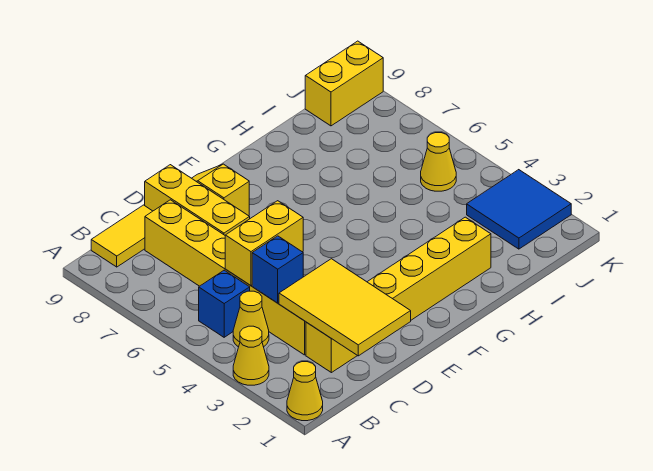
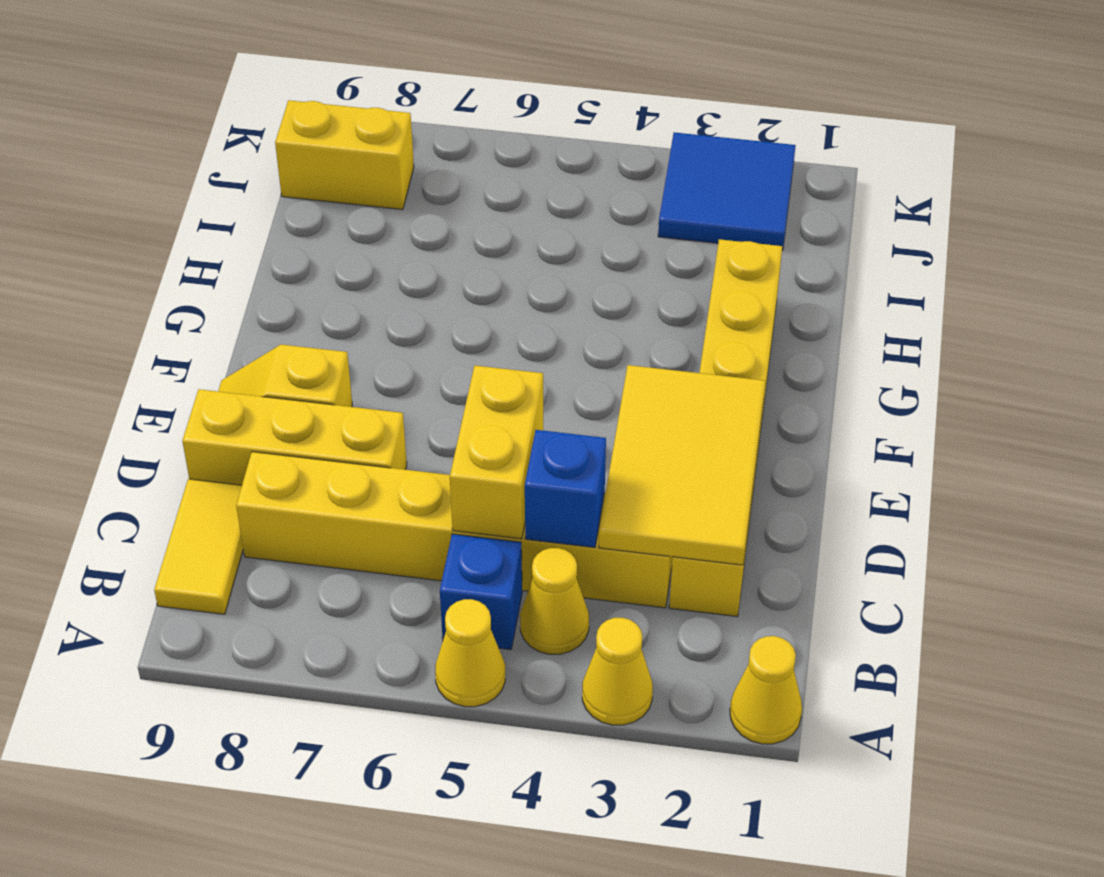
yellow tile C1:D3 level 2 -> yellow tile C2:E3 level 2
yellow cone J5 level 1 -> yellow cone A5 level 1
yellow brick J9:K9 level 1 -> yellow brick J8:J9 level 1

